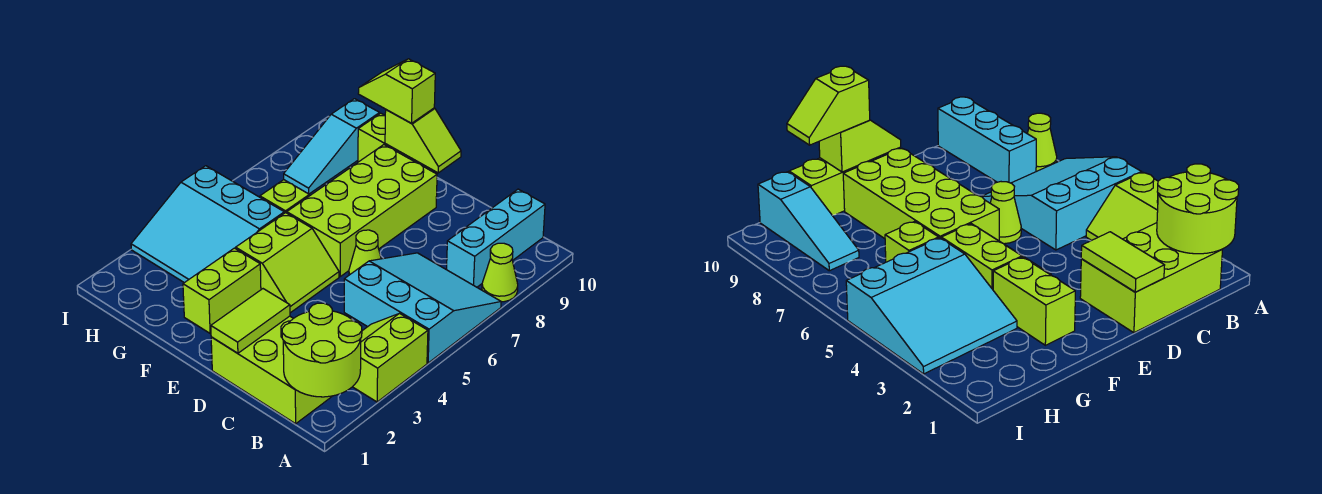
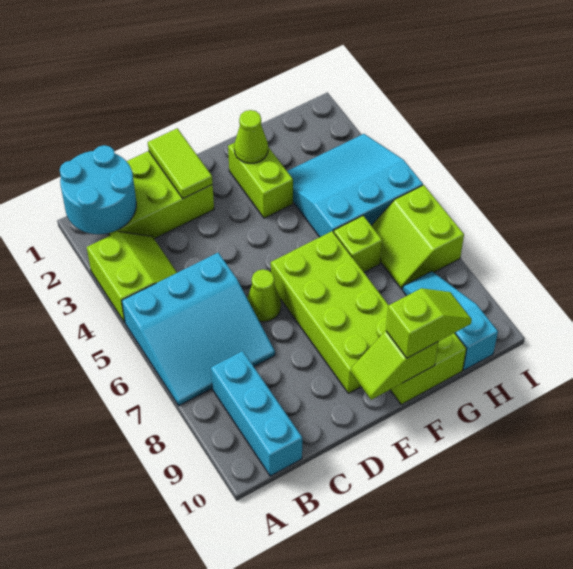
lime round brick A1:B2 level 2 -> cyan round brick A1:B2 level 2
lime cone A8 level 1 -> lime cone F2 level 2
lime slope E4:F5 level 1 top F -> lime slope H6:I7 level 1 top I

